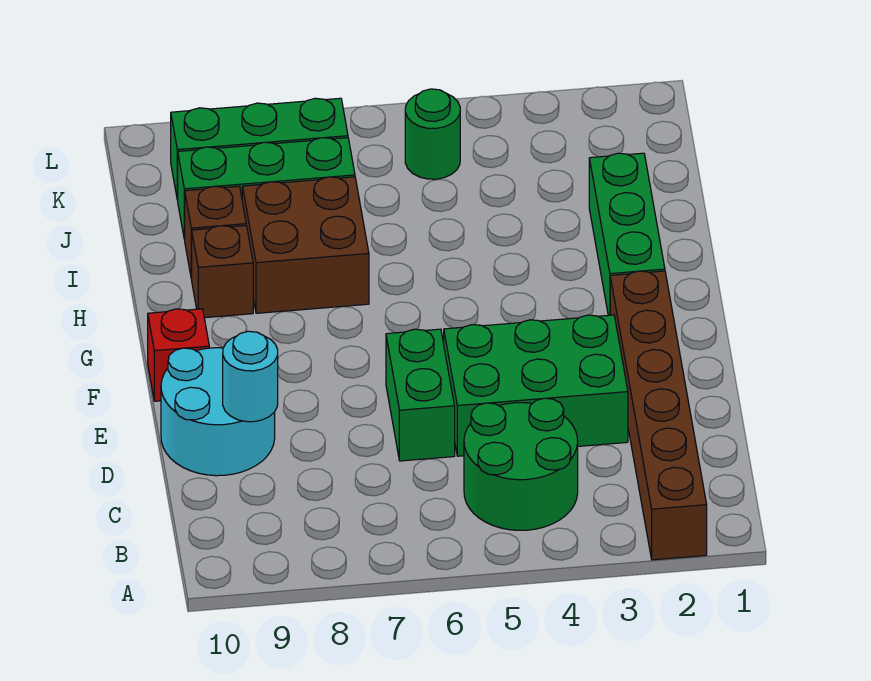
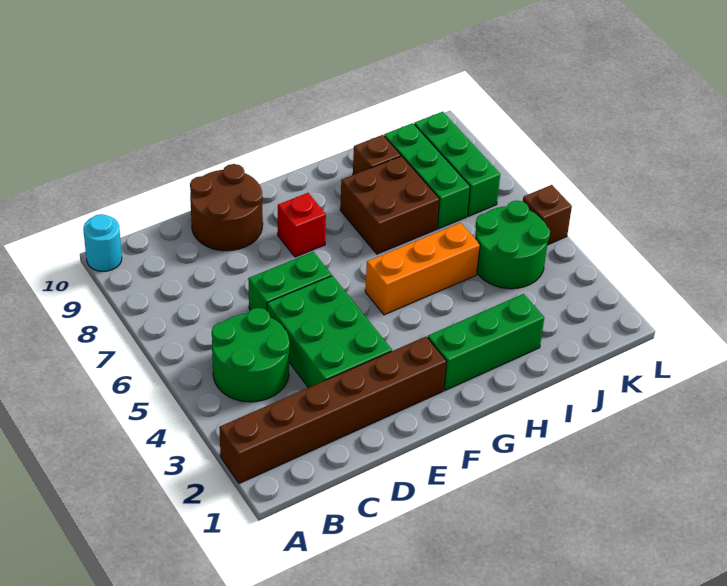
cyan round brick D9:E10 level 1 -> brown round brick D9:E10 level 1
cyan round brick D9 level 2 -> cyan round brick A10 level 1
red brick F10 level 1 -> red brick F8 level 1
none -> orange brick G5:I5 level 1
brown brick H9 level 1 -> brown brick L5 level 1
green round brick K5 level 1 -> green round brick J4:K5 level 1

